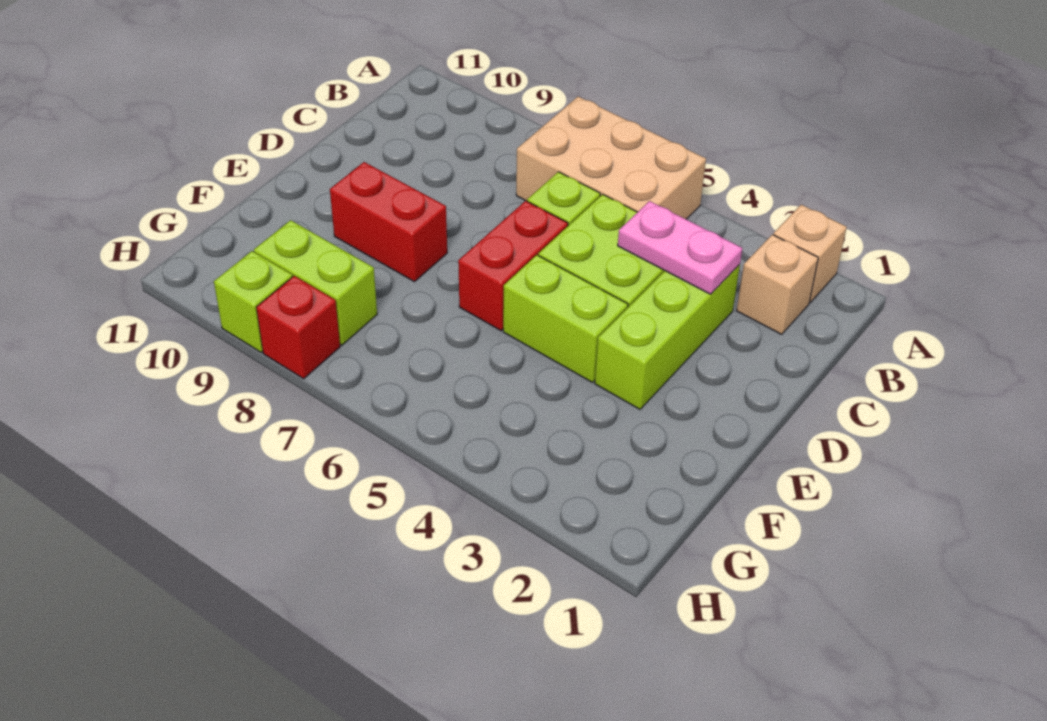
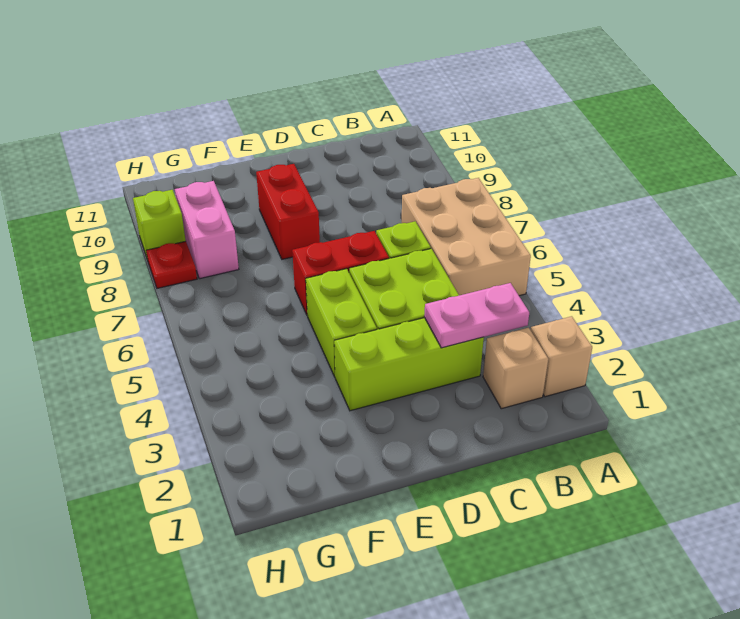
pink plate C3:C4 level 2 -> pink plate B3:C3 level 2
lime brick G8:G9 level 1 -> pink brick G8:G9 level 1
red brick H8 level 1 -> red plate H8 level 1

